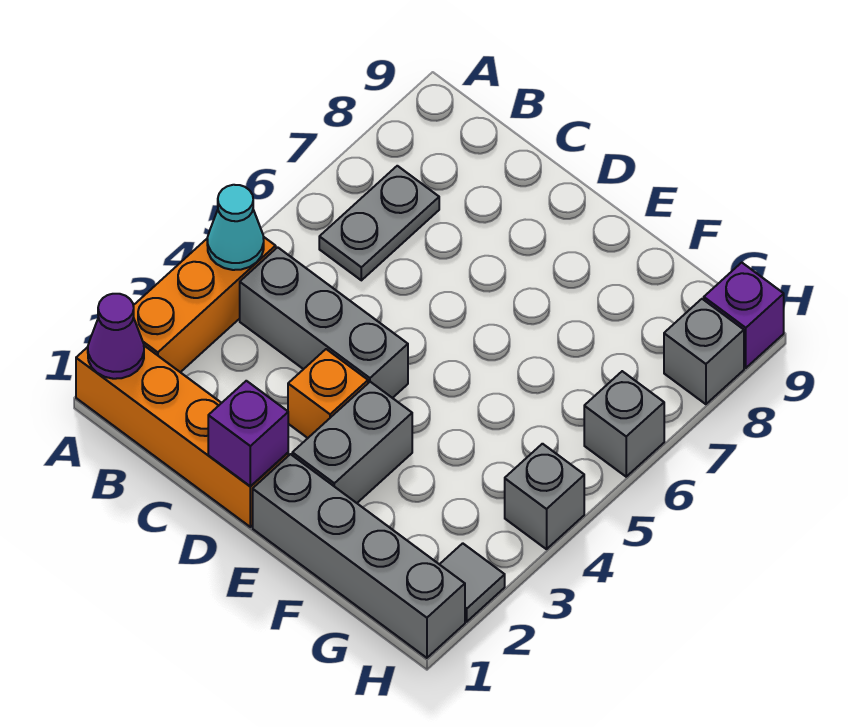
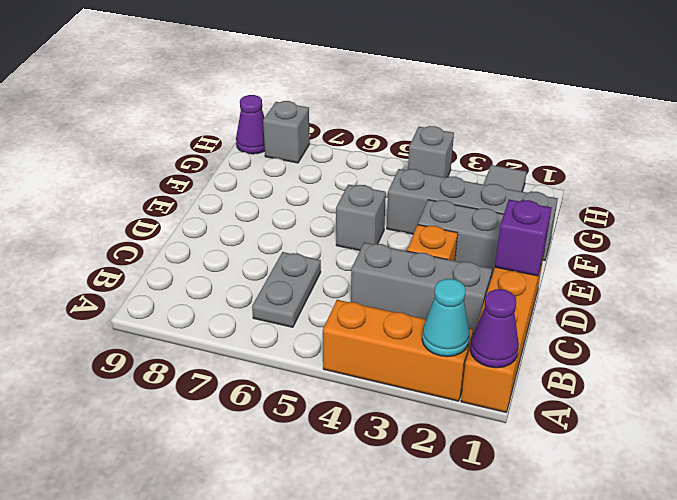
cyan cone A4 level 2 -> cyan cone A2 level 2
grey brick B4:D4 level 1 -> grey brick C2:C4 level 1
grey plate B6:B7 level 1 -> grey plate B6:C6 level 1
grey brick E1:H1 level 1 -> grey brick F1:F4 level 1
grey brick H6 level 1 -> grey brick E5 level 1
purple brick H9 level 1 -> purple cone H9 level 1

